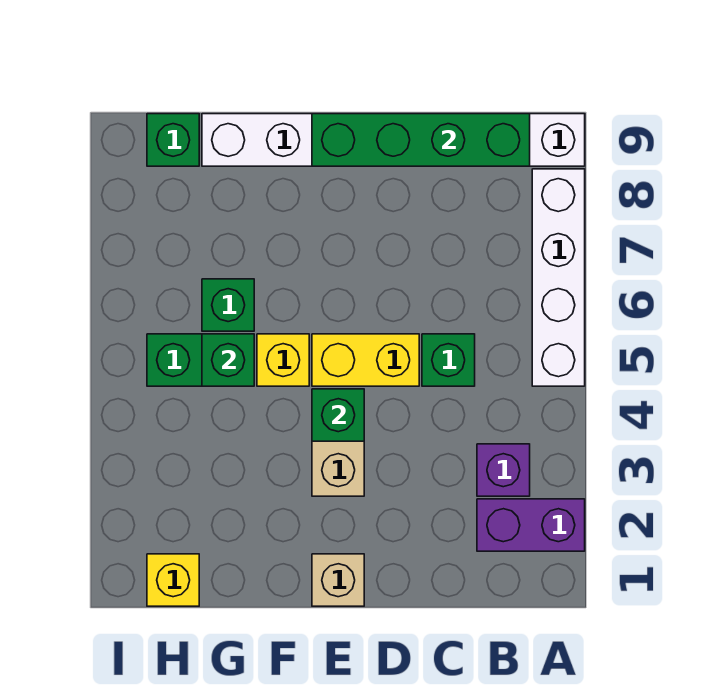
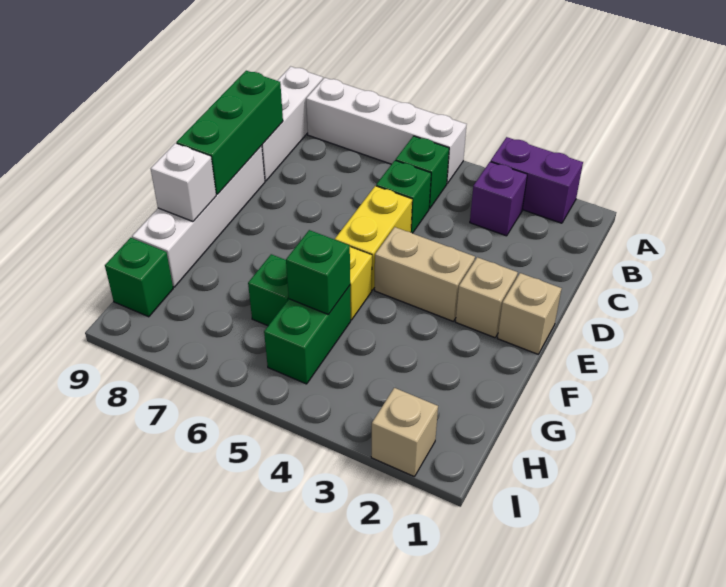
purple brick A2:B2 level 1 -> purple brick A2:A3 level 1
green brick B9:E9 level 2 -> green brick C9:E9 level 2
none -> tan brick E2 level 1
green brick E4 level 2 -> green brick B5 level 1
none -> white brick F9 level 2
yellow brick H1 level 1 -> none
none -> tan brick I2 level 1

